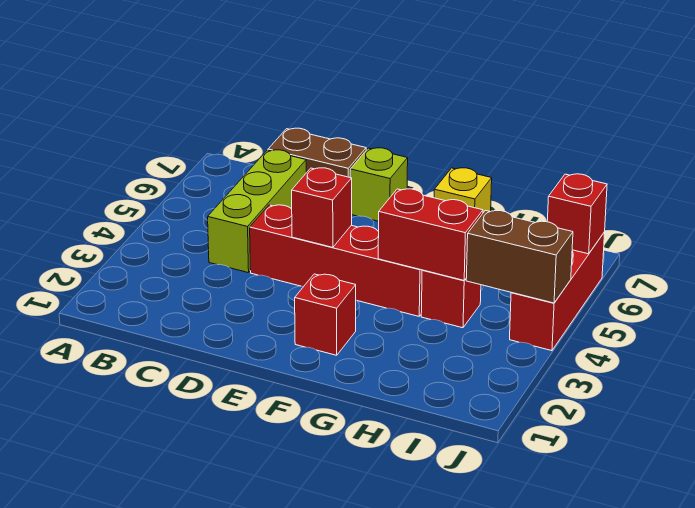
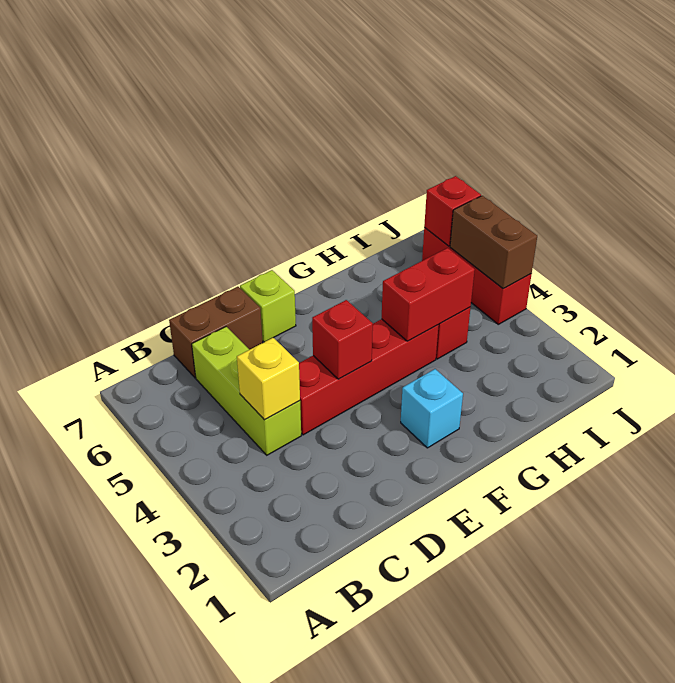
red brick F2 level 1 -> cyan brick F2 level 1
yellow brick G7 level 1 -> yellow brick C4 level 2
brown brick I4:J4 level 2 -> brown brick J4:J5 level 2

